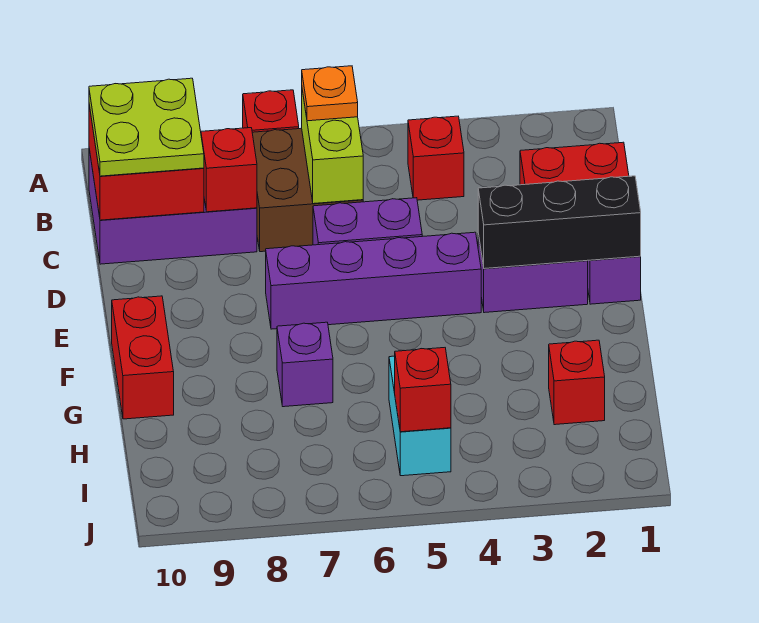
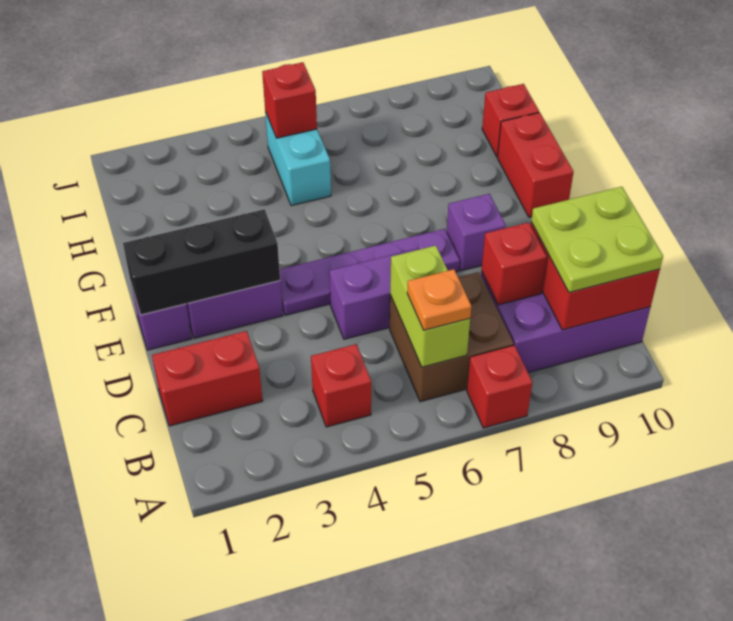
purple brick E4:E7 level 1 -> purple plate E4:E7 level 1
purple brick G7 level 1 -> purple brick E8 level 1
red brick H2 level 1 -> red brick H10 level 1

